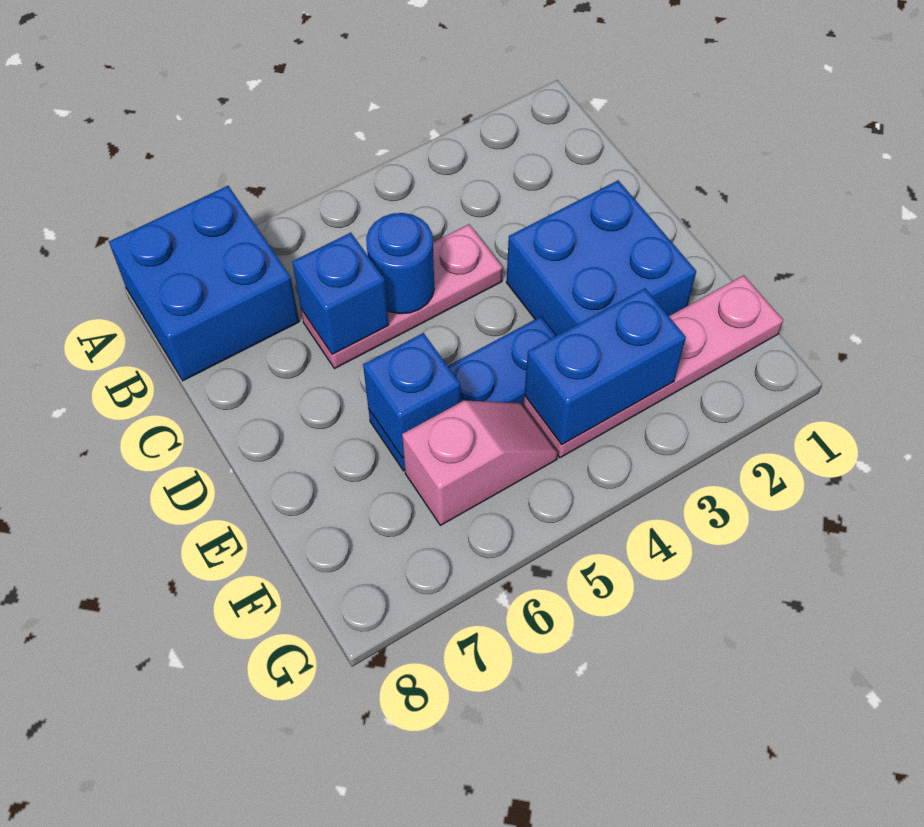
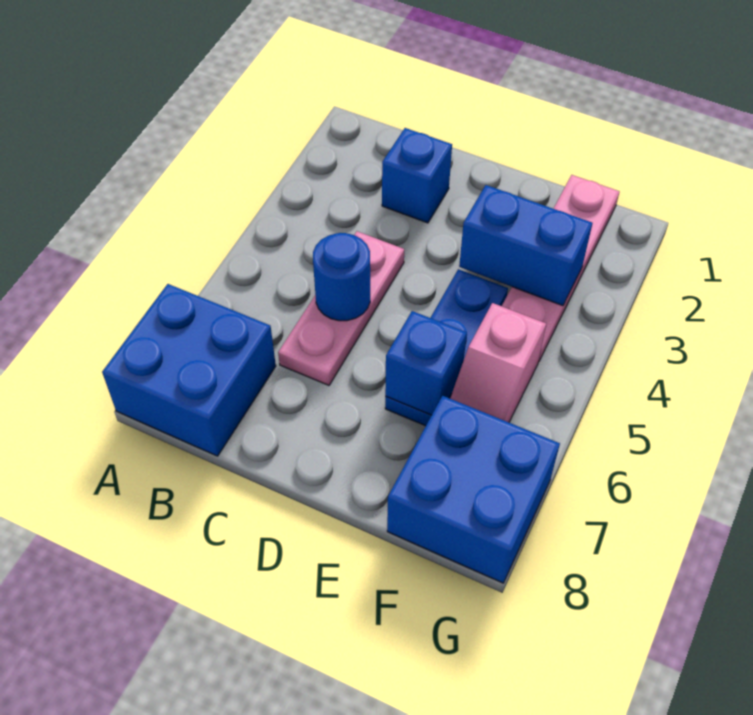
blue brick C6 level 2 -> blue brick C2 level 1
blue brick D2:E3 level 1 -> blue brick F7:G8 level 1
blue brick F3:F4 level 2 -> blue brick E3:F3 level 2
pink slope F5:F6 level 1 top 6 -> pink slope F5:F6 level 1 top 5

